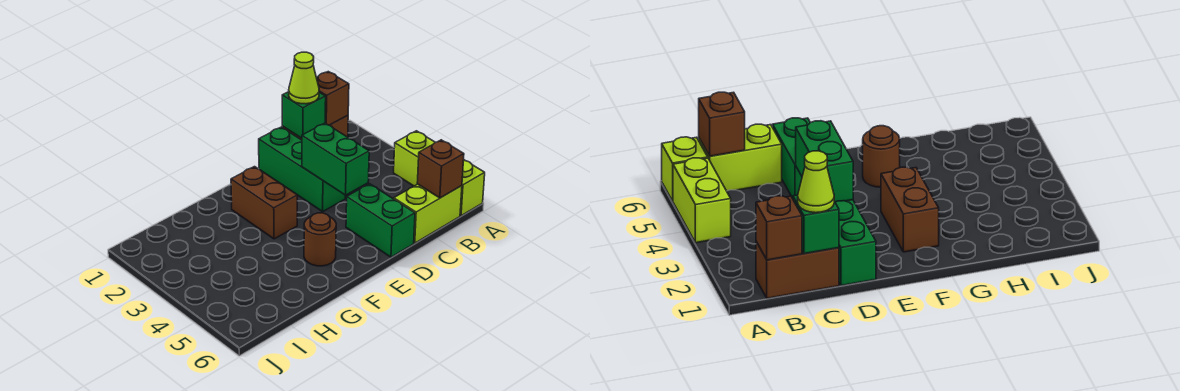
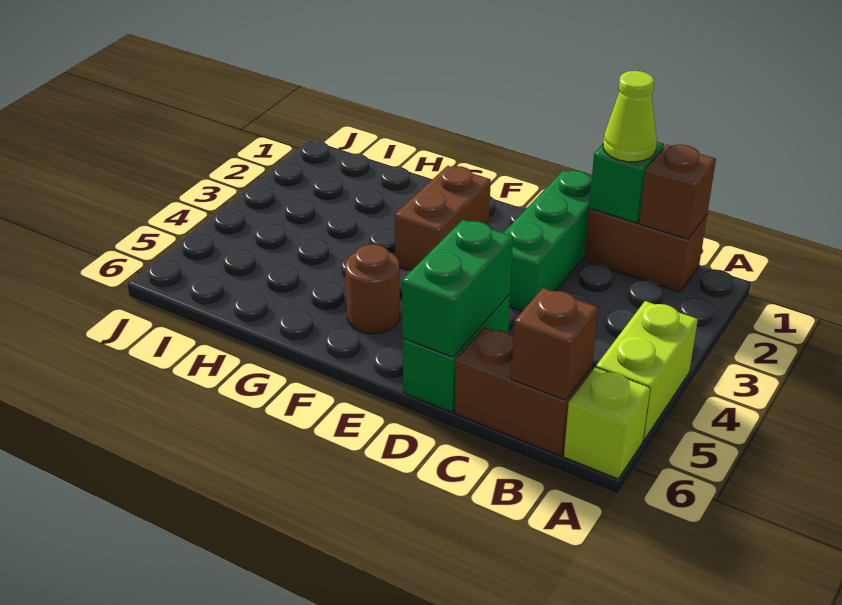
lime brick B6:C6 level 1 -> brown brick B6:C6 level 1
green brick D3:D4 level 2 -> green brick D5:D6 level 2

